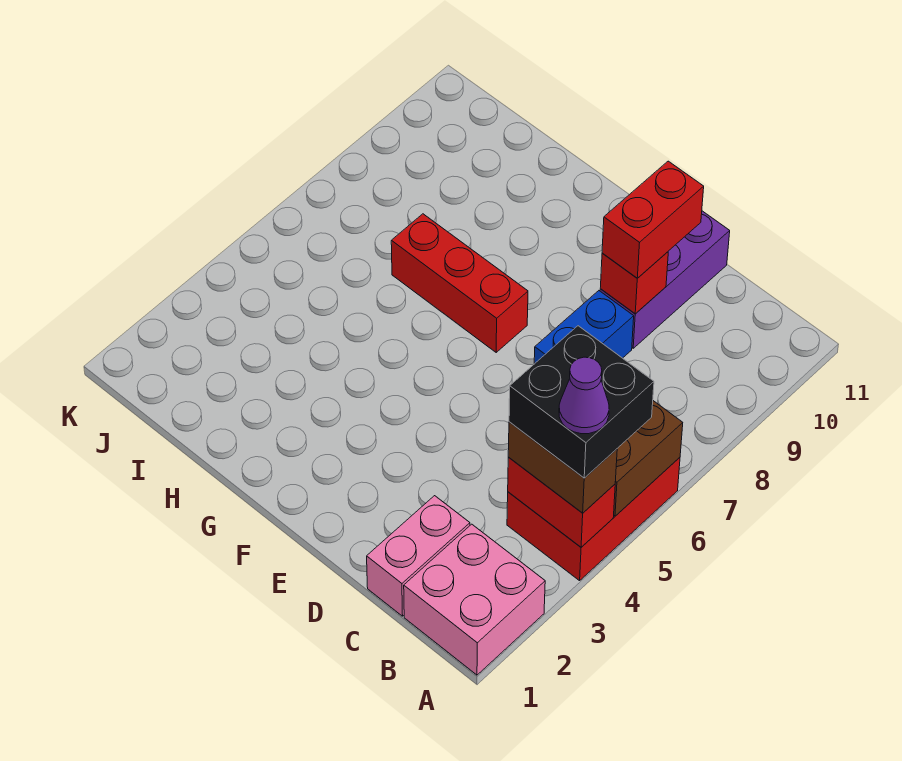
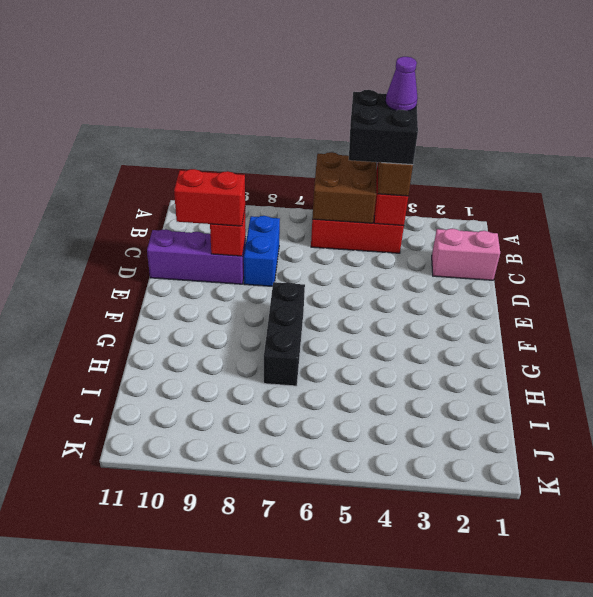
pink brick A1:B2 level 1 -> none
blue brick D7:D8 level 1 -> blue brick C8:D8 level 1
red brick F7:H7 level 1 -> black brick F7:H7 level 1

